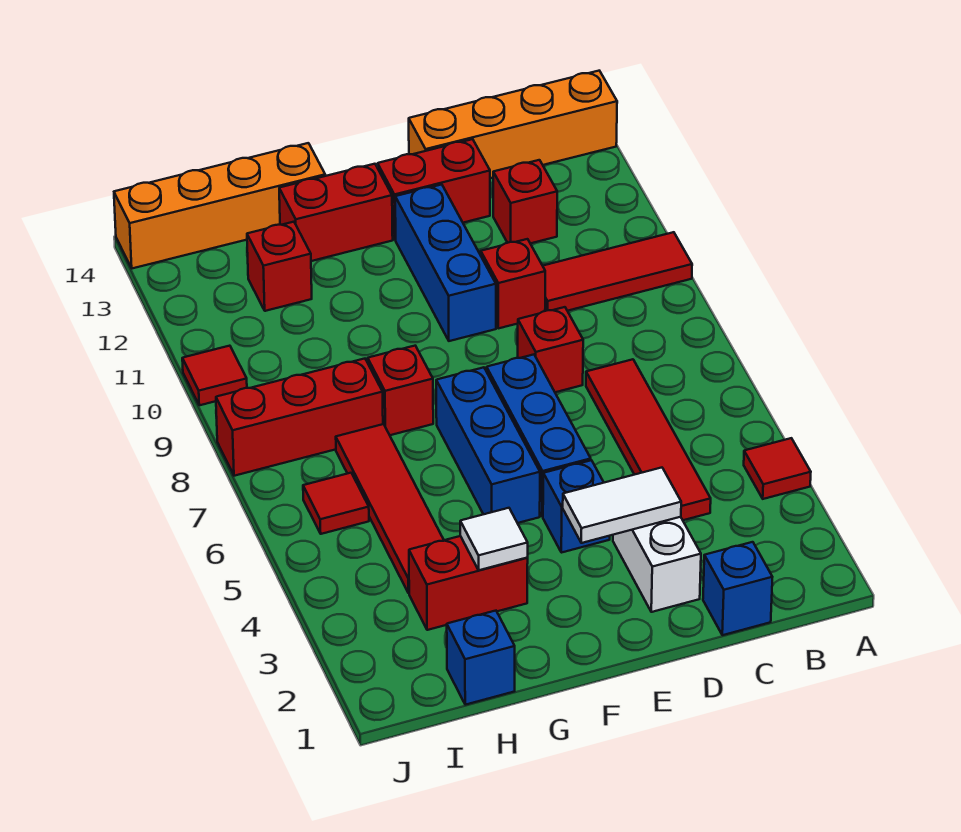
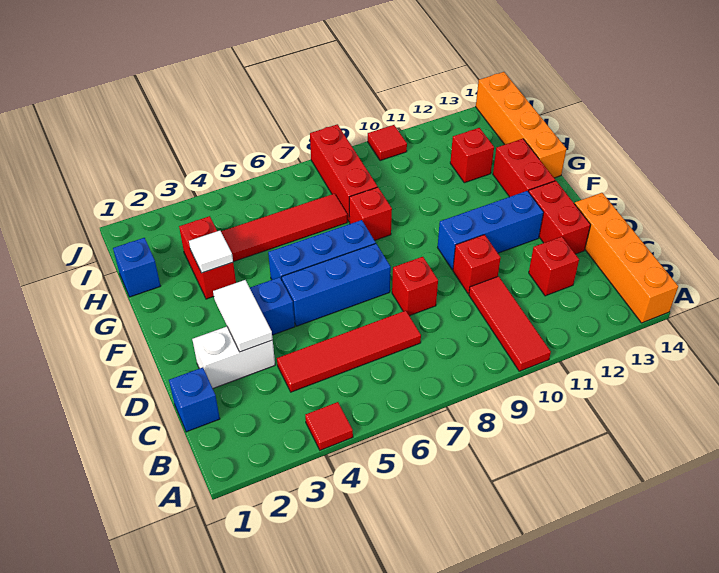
red tile I6 level 1 -> none

